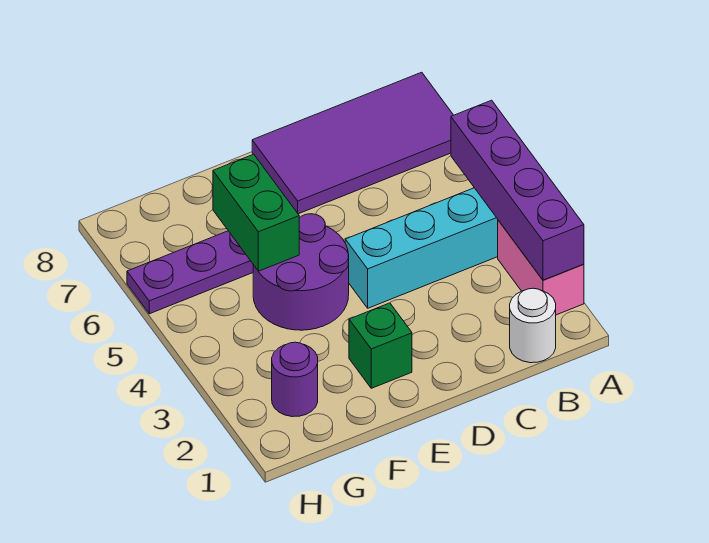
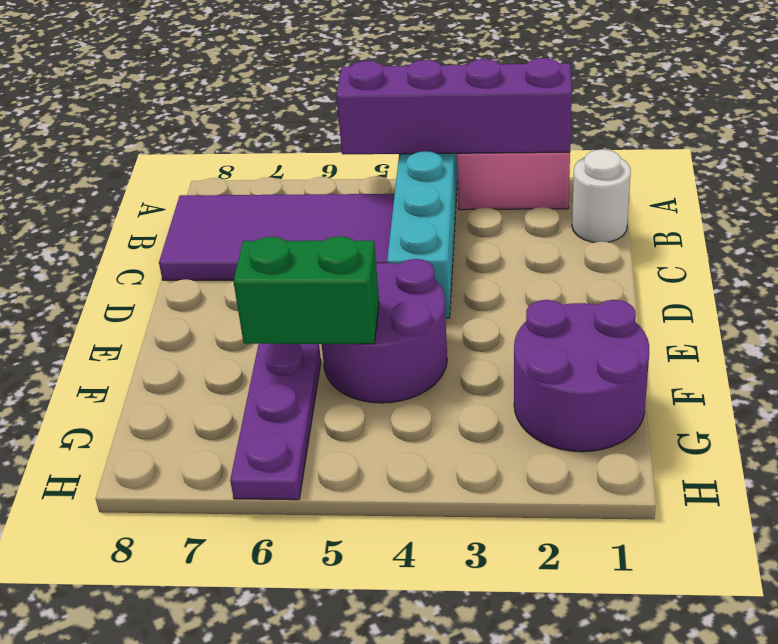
purple tile A7:D8 level 1 -> purple tile B5:C8 level 1
green brick E2 level 1 -> none
purple round brick G2 level 1 -> purple round brick F1:G2 level 1

